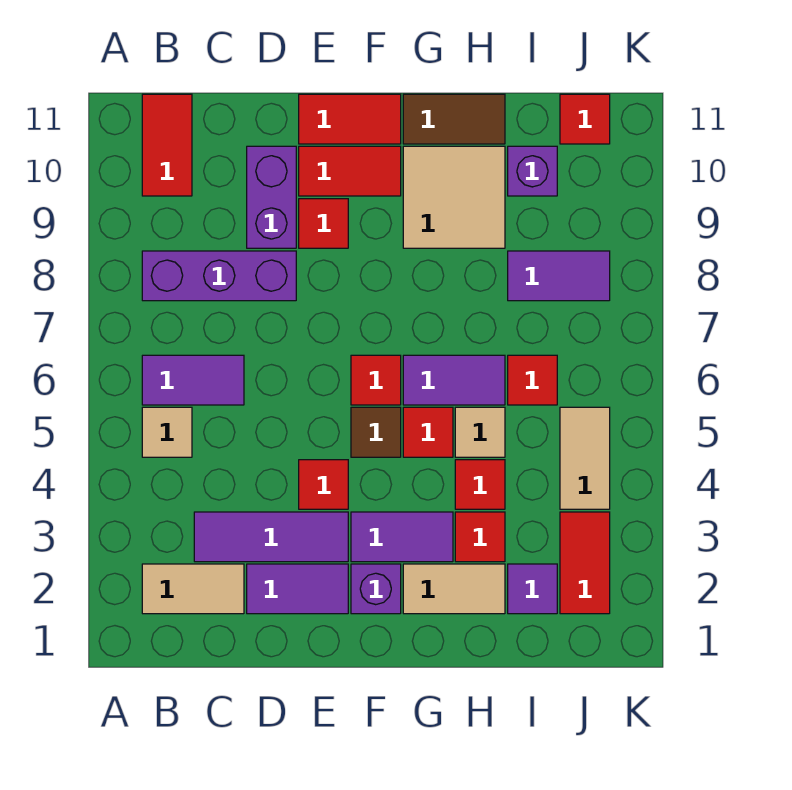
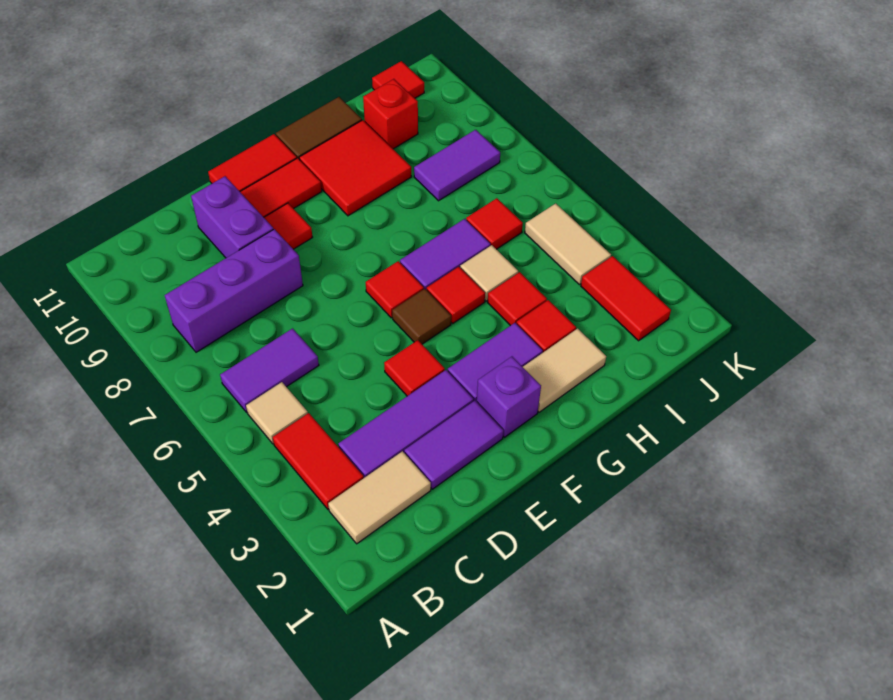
red tile B10:B11 level 1 -> red tile B3:B4 level 1
tan tile G9:H10 level 1 -> red tile G9:H10 level 1
purple tile I2 level 1 -> none
purple brick I10 level 1 -> red brick I10 level 1

